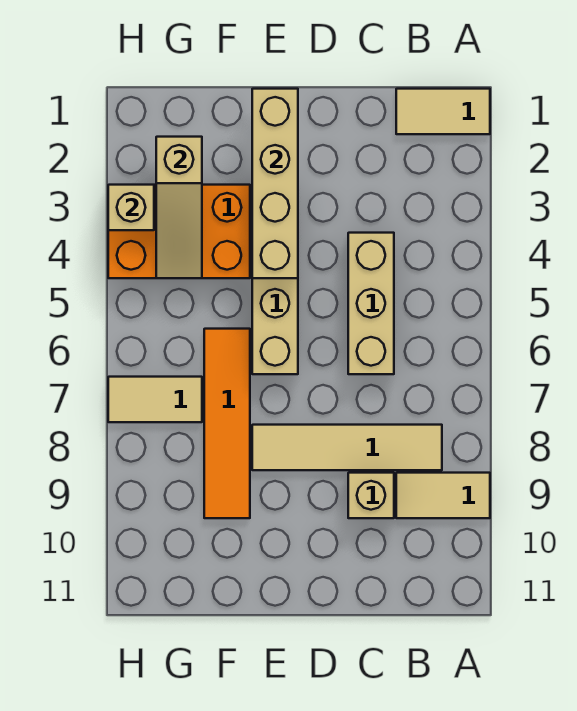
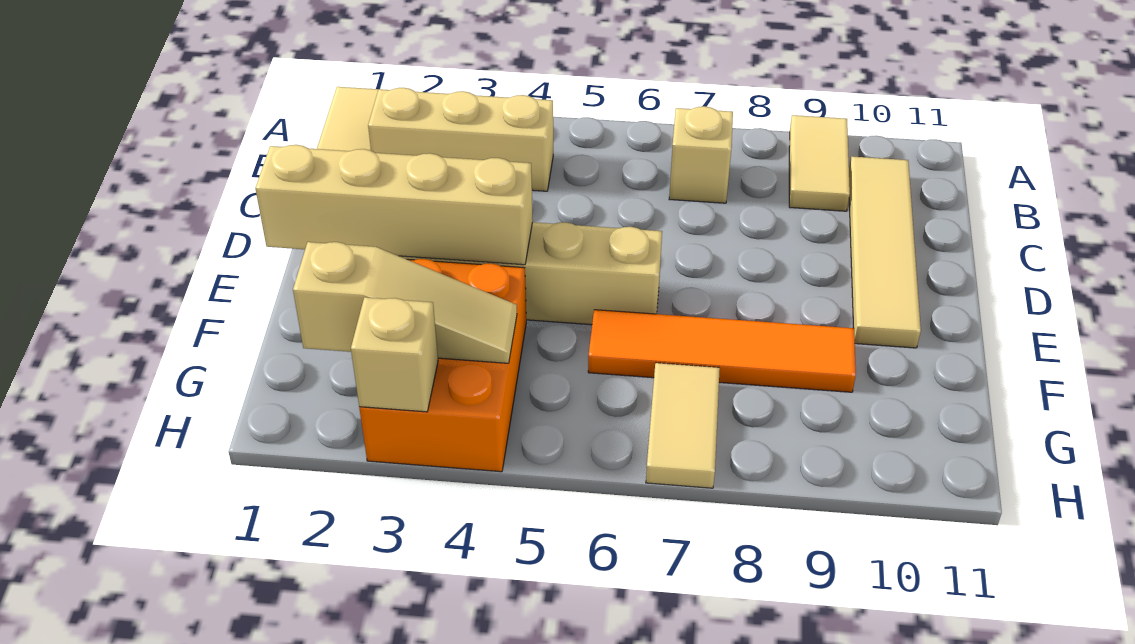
tan tile B8:E8 level 1 -> tan tile B10:E10 level 1
tan brick C4:C6 level 1 -> tan brick B2:B4 level 1
tan brick C9 level 1 -> tan brick B7 level 1

